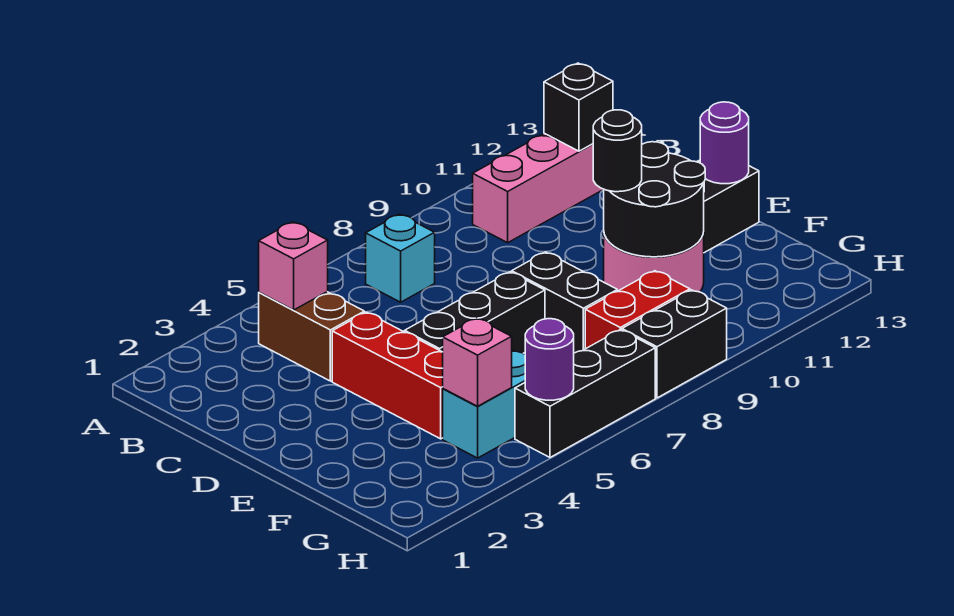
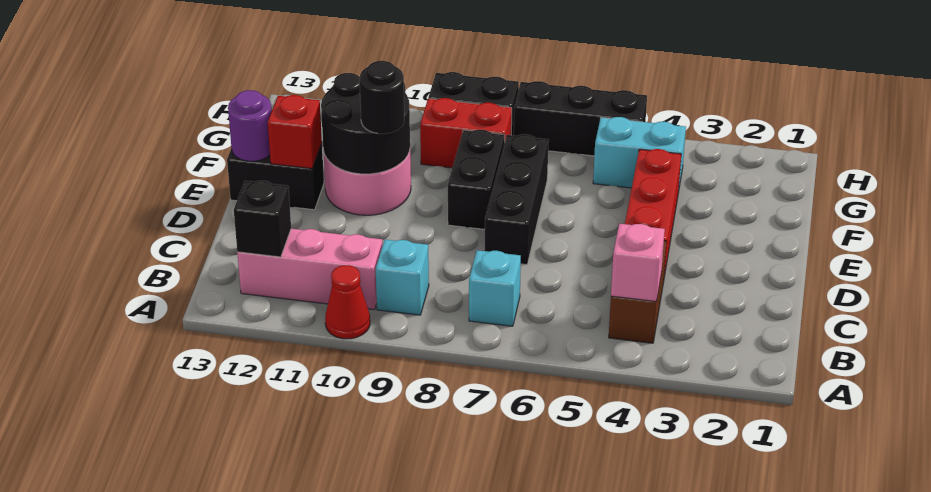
none -> red cone A10 level 1
none -> cyan brick B9 level 1
black brick E5:E7 level 1 -> black brick D7:F7 level 1
none -> red brick E12 level 2
pink brick G4 level 2 -> none
purple round brick H5 level 2 -> none

